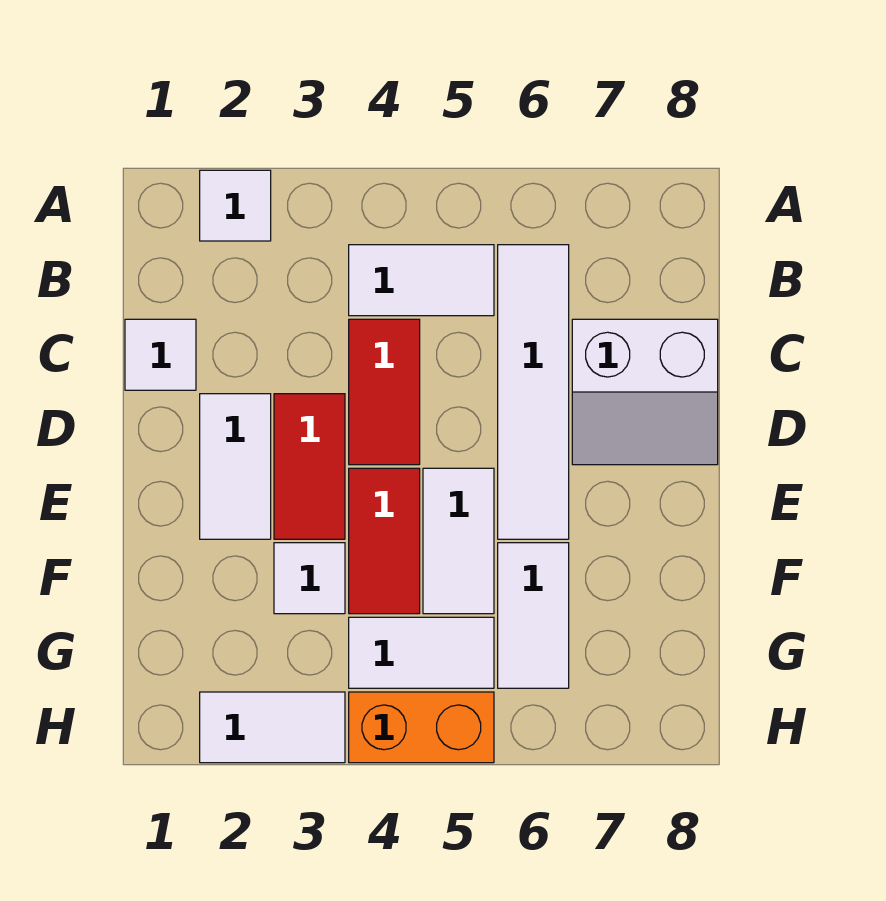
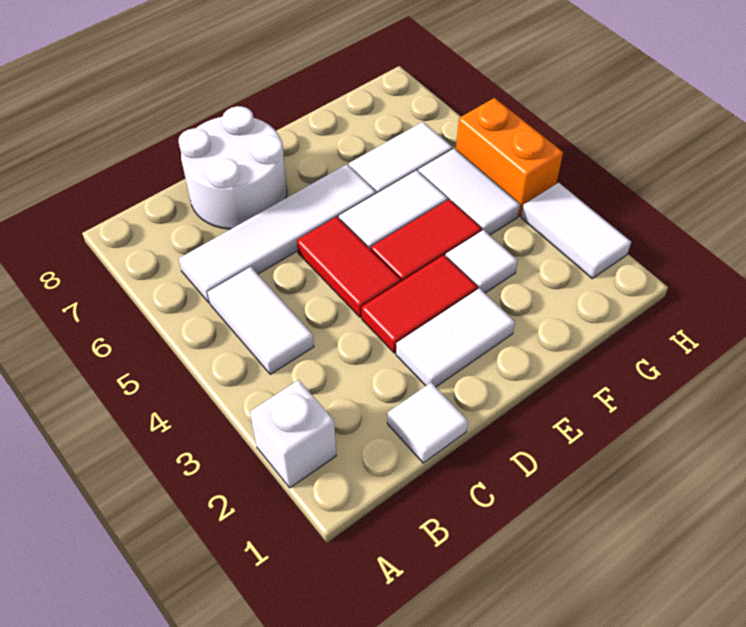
white tile A2 level 1 -> white brick A2 level 1
red tile C4:D4 level 1 -> red tile D4:D5 level 1
white slope C7:D8 level 1 top C -> white round brick C7:D8 level 1

